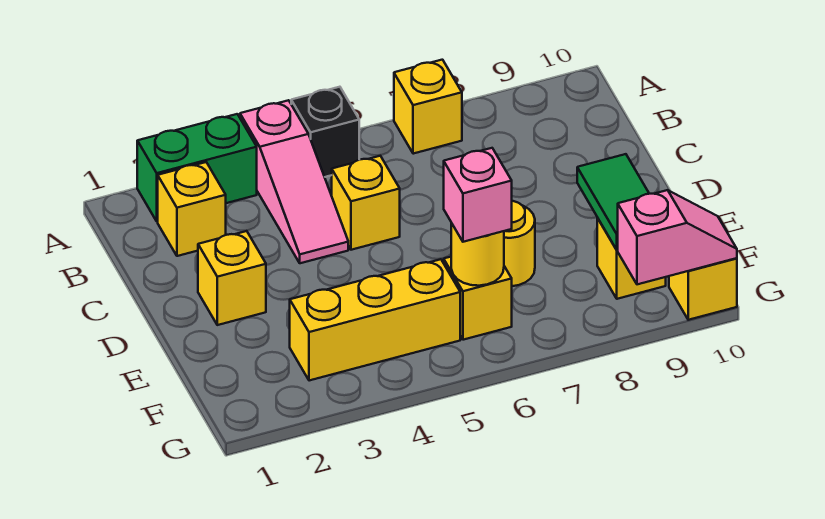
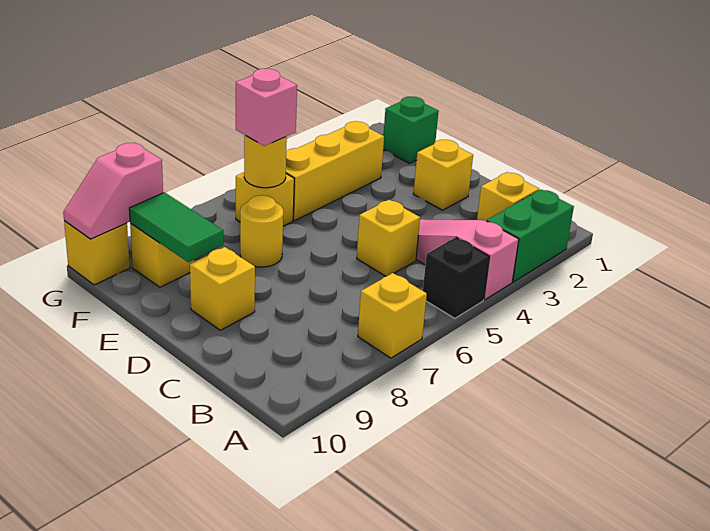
none -> yellow brick D9 level 1
none -> green brick F1 level 1

